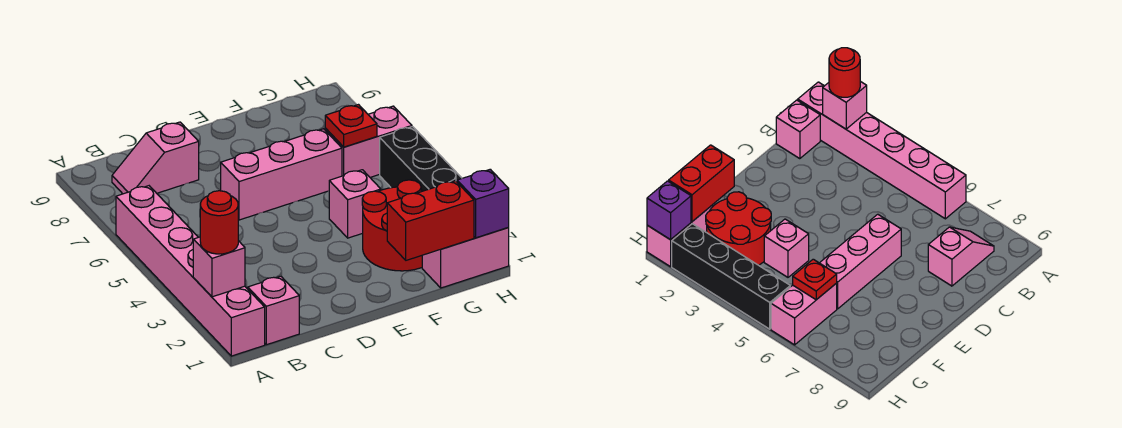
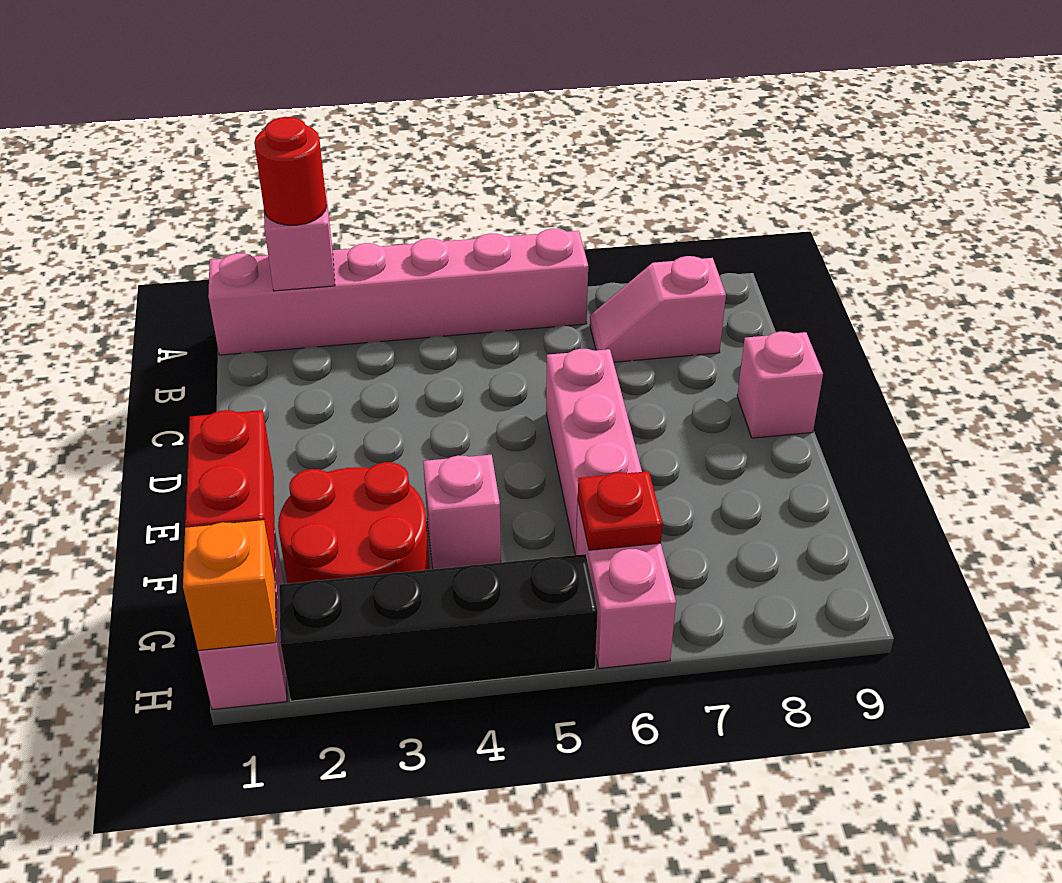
pink brick B1 level 1 -> pink brick D9 level 1
pink slope B8:C8 level 1 top C -> pink slope B7:B8 level 1 top 8
purple brick H1 level 2 -> orange brick H1 level 2

